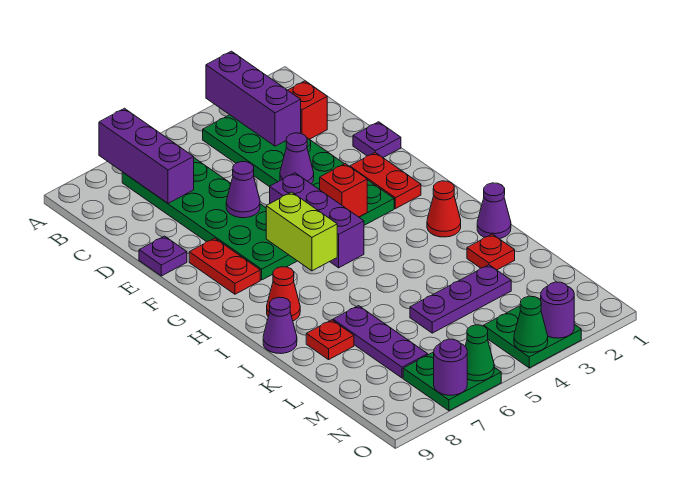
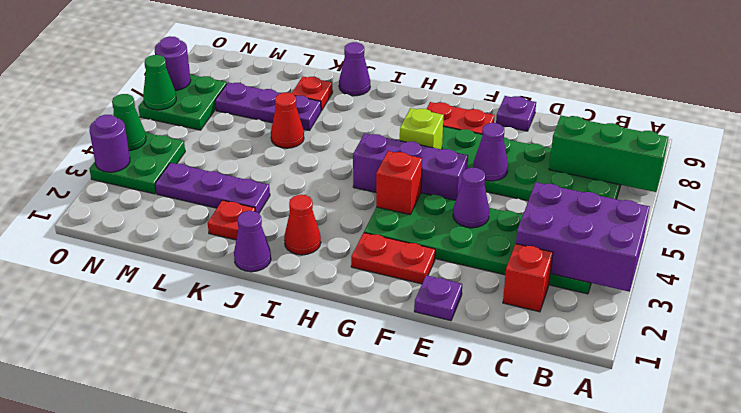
purple brick A3:C3 level 2 -> purple brick A3:C4 level 2
purple brick A7:C7 level 2 -> green brick A7:C7 level 2
lime brick G6:H6 level 2 -> lime brick G6 level 2
red cone I8 level 1 -> red cone K6 level 1
purple plate L3:L5 level 1 -> purple plate K3:M3 level 1

